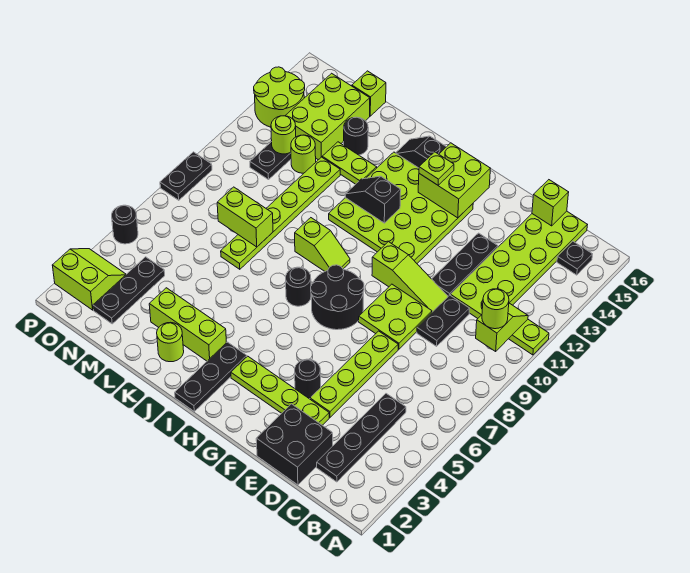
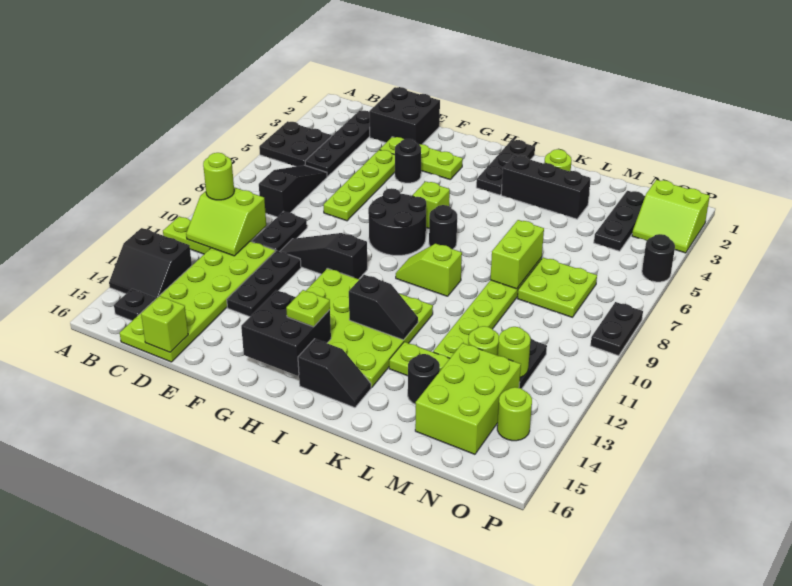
none -> black plate A4:B5 level 1
none -> black slope A13:B14 level 1 top 13
lime slope B10:B11 level 2 top 10 -> lime slope B10:C11 level 2 top 10
none -> black slope C6:C8 level 1 top 8
lime plate E3:H3 level 1 -> lime plate E3:G3 level 1
lime plate E8:F9 level 1 -> lime plate M7:N8 level 1
lime slope E10:G10 level 1 top G -> black slope E10:G10 level 1 top G
lime brick G14:H15 level 2 -> black brick G14:H15 level 2
lime brick J3:L3 level 1 -> black brick J3:L3 level 1
lime brick L8:M8 level 2 -> lime brick L7:L8 level 2
lime brick M16 level 1 -> lime brick H6 level 1
lime round brick O13:P14 level 1 -> lime round brick O14 level 1

